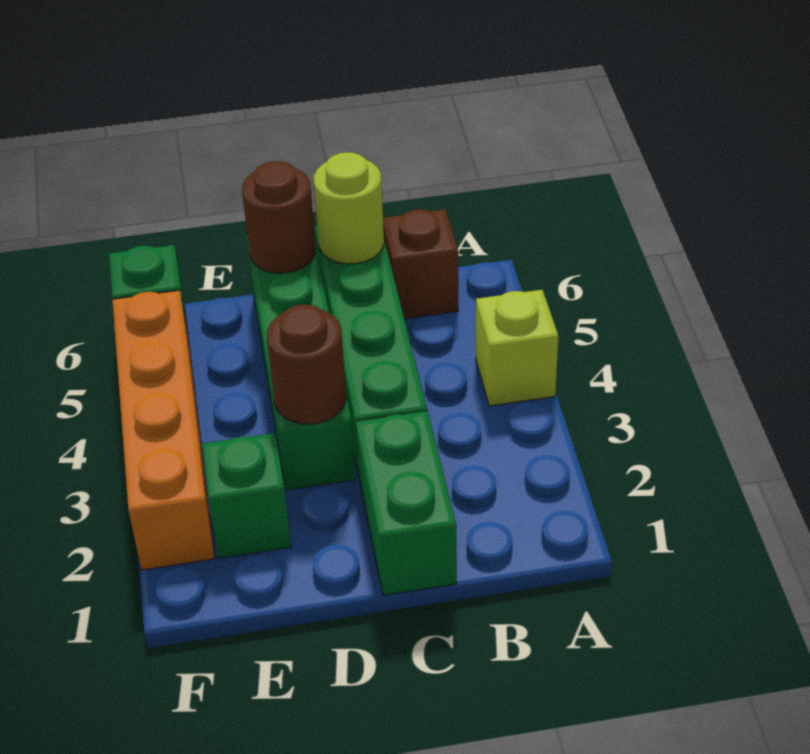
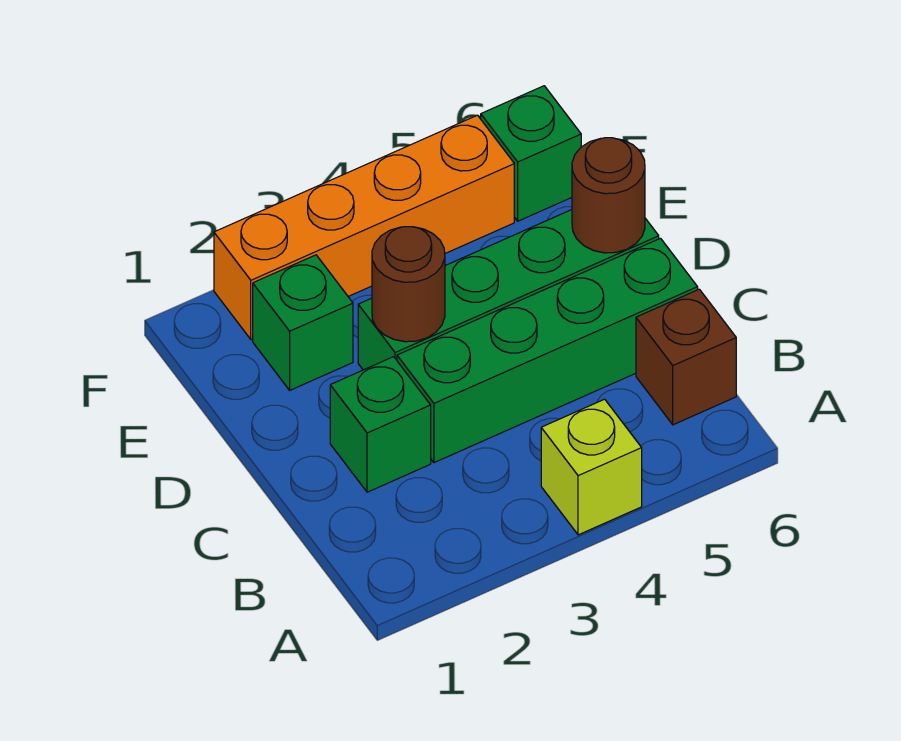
green brick C1:C2 level 1 -> green brick C2 level 1
lime round brick C6 level 2 -> none

